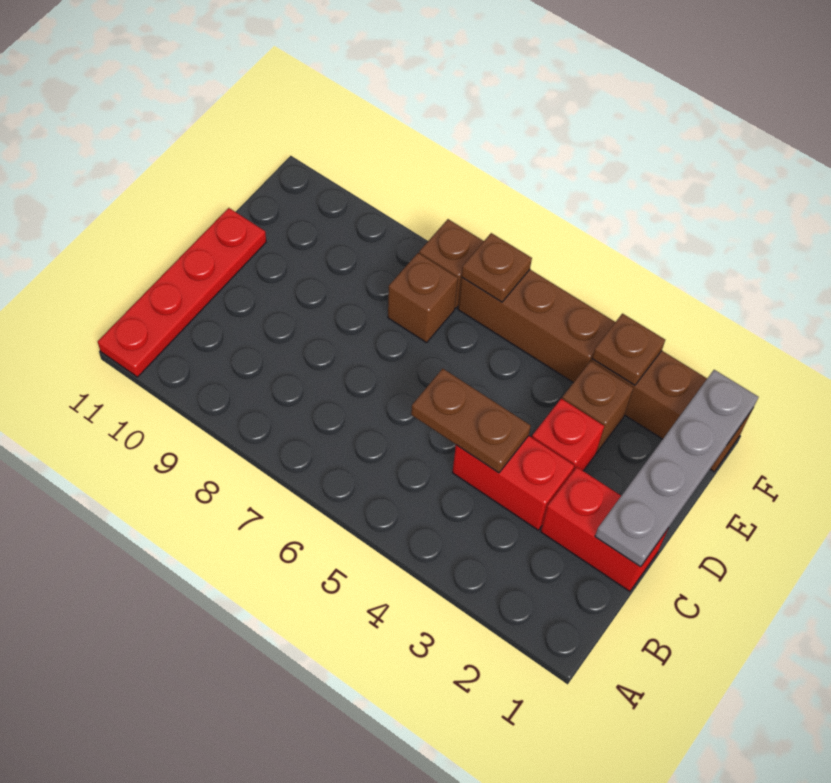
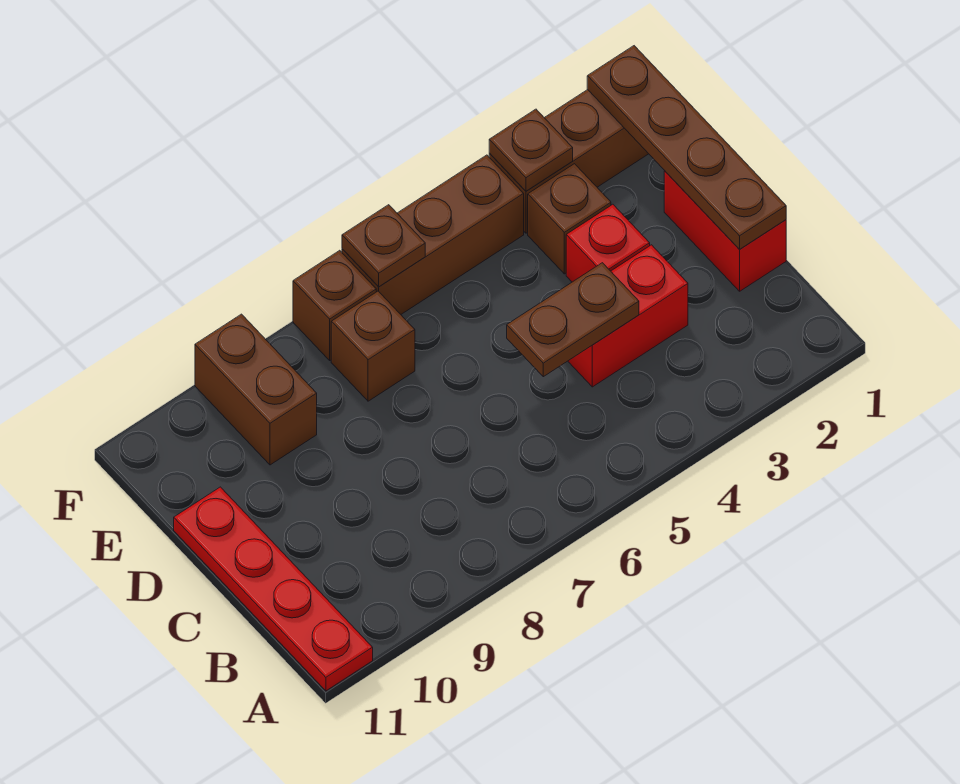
red brick C1:C2 level 1 -> red brick C1:D1 level 1
grey plate C1:F1 level 2 -> brown plate C1:F1 level 2
none -> brown brick E9:F9 level 1

